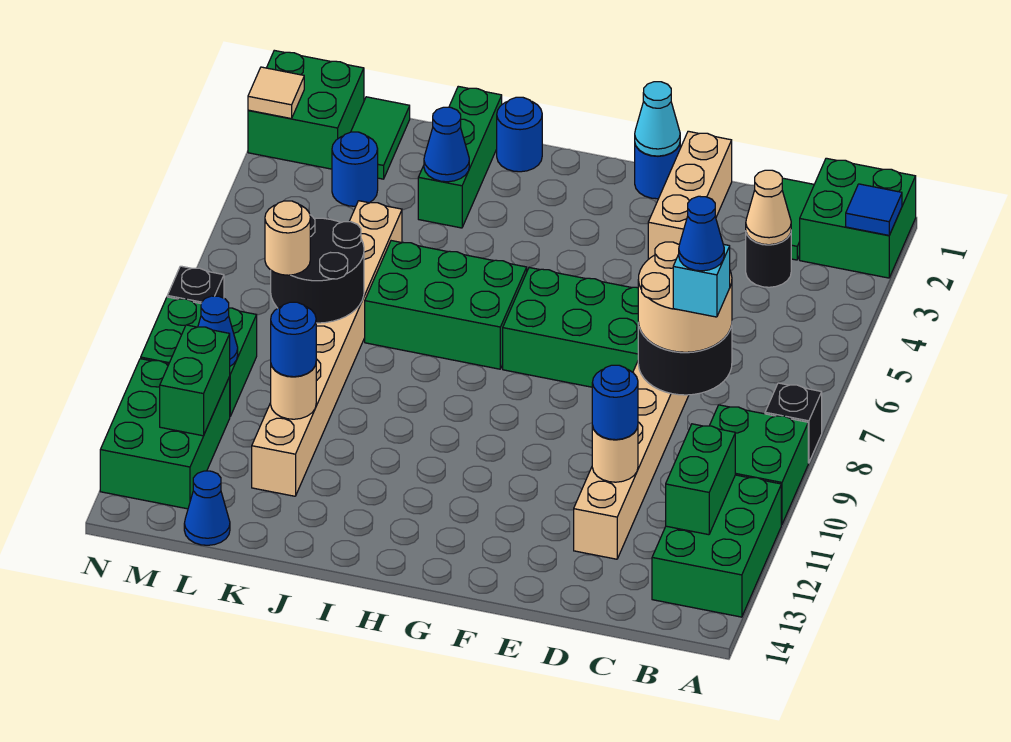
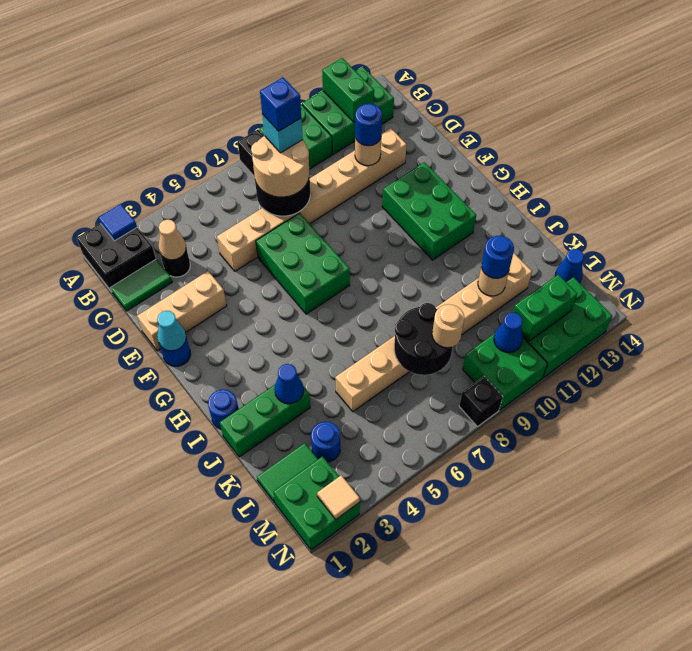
green brick A1:B2 level 1 -> black brick A1:B2 level 1
green brick B11:B12 level 2 -> green brick A12:B12 level 2
blue cone C8 level 5 -> blue brick C8 level 5
green brick H6:J7 level 1 -> green brick F11:H12 level 1

